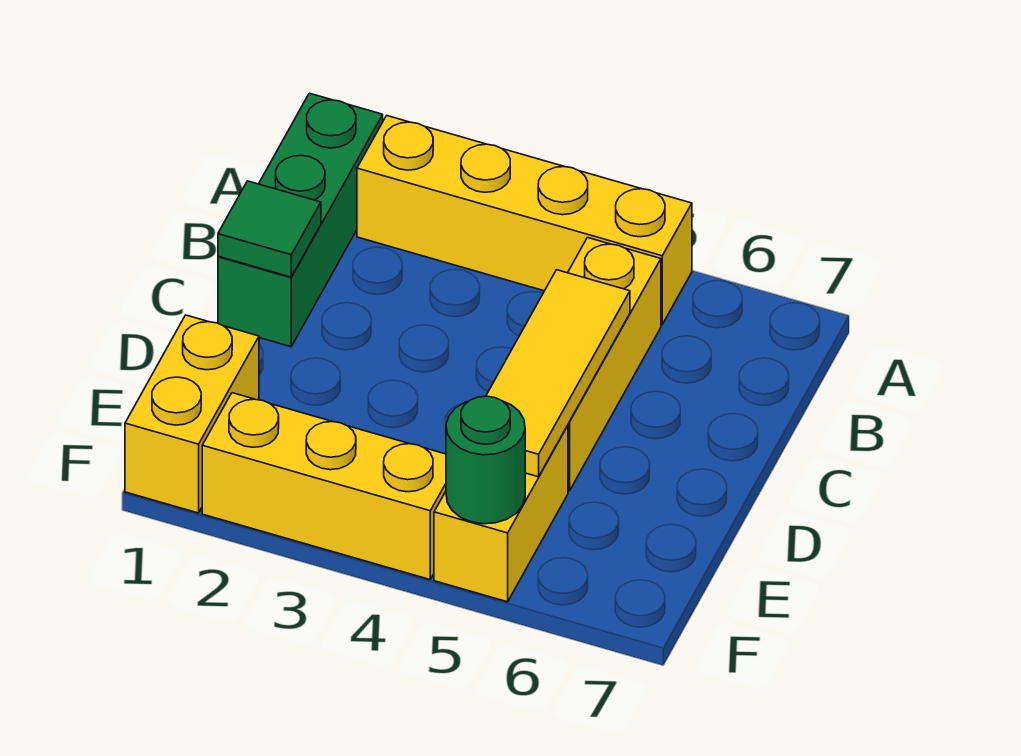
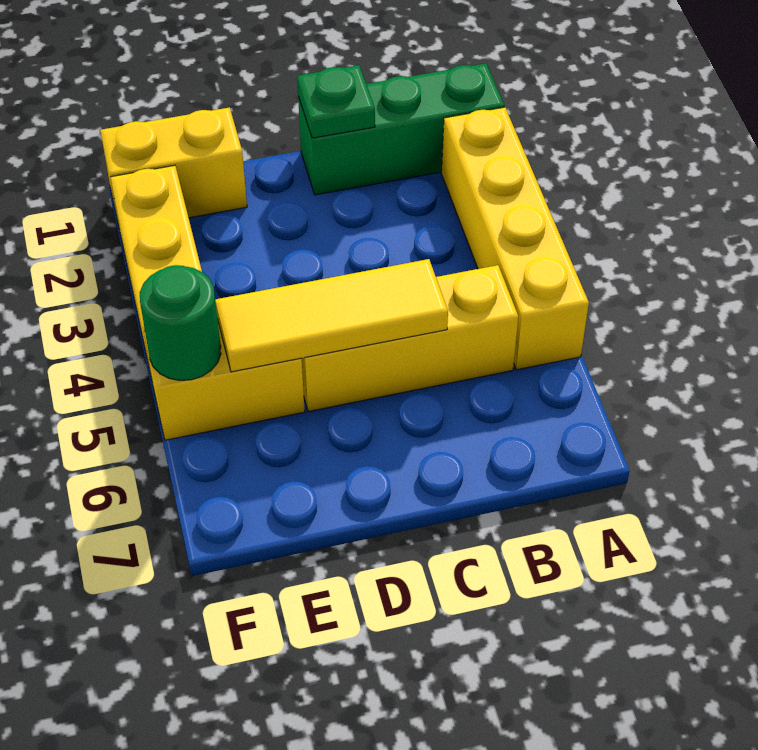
green tile C1 level 2 -> green plate C1 level 2

